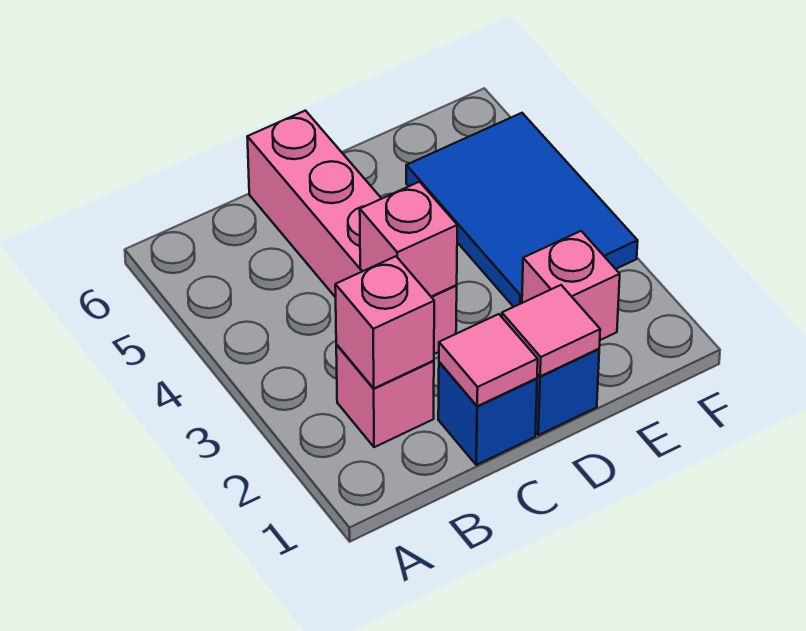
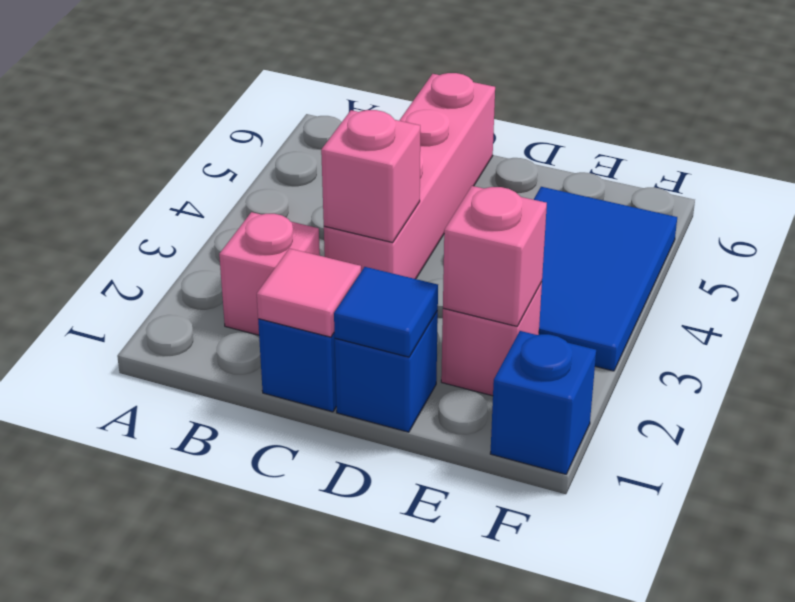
pink brick B2 level 2 -> pink brick E2 level 2
pink tile D1 level 2 -> blue tile D1 level 2
none -> blue brick F1 level 1

